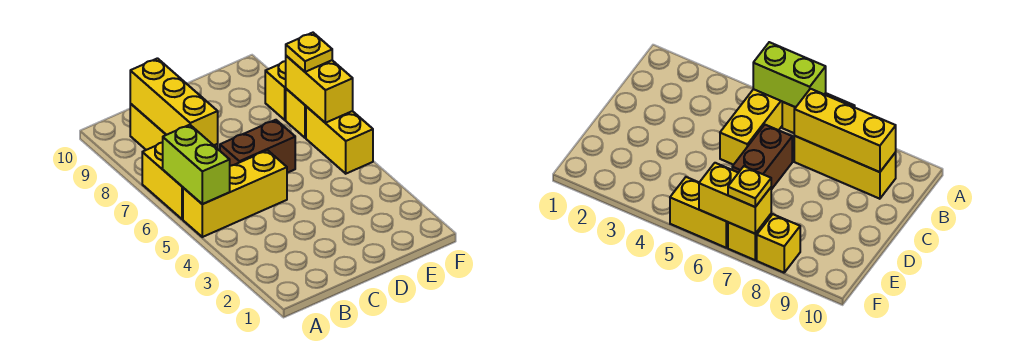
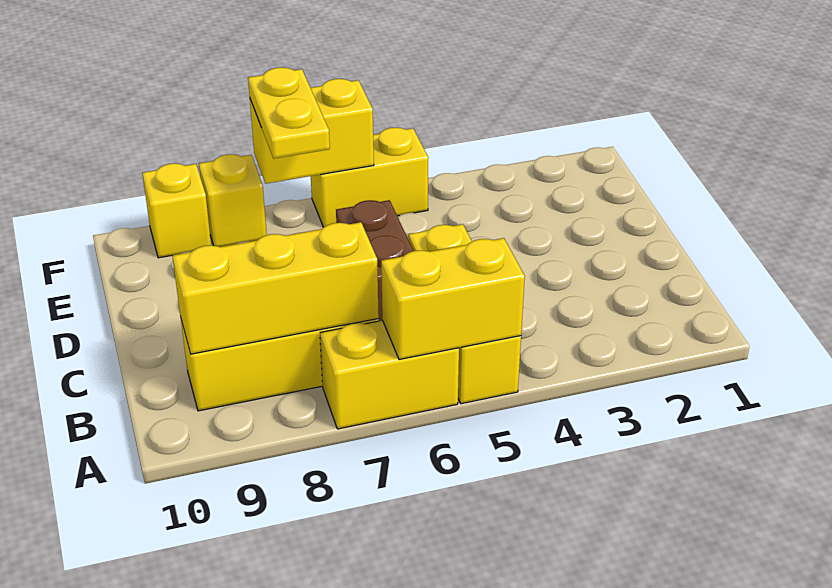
lime brick A5:A6 level 2 -> yellow brick A5:A6 level 2
yellow brick F7 level 1 -> yellow brick F9 level 1
yellow plate F7 level 3 -> yellow plate E7:F7 level 3

